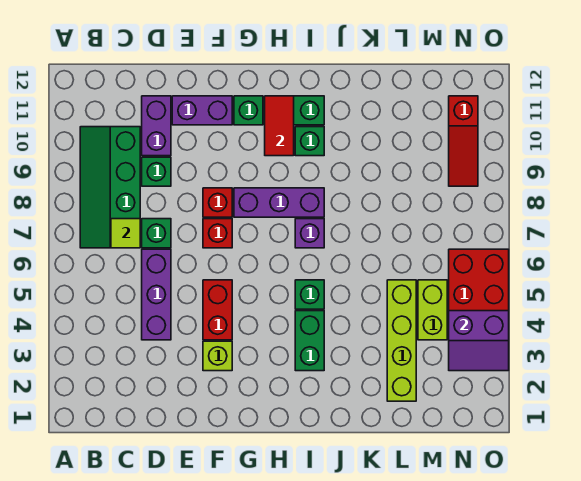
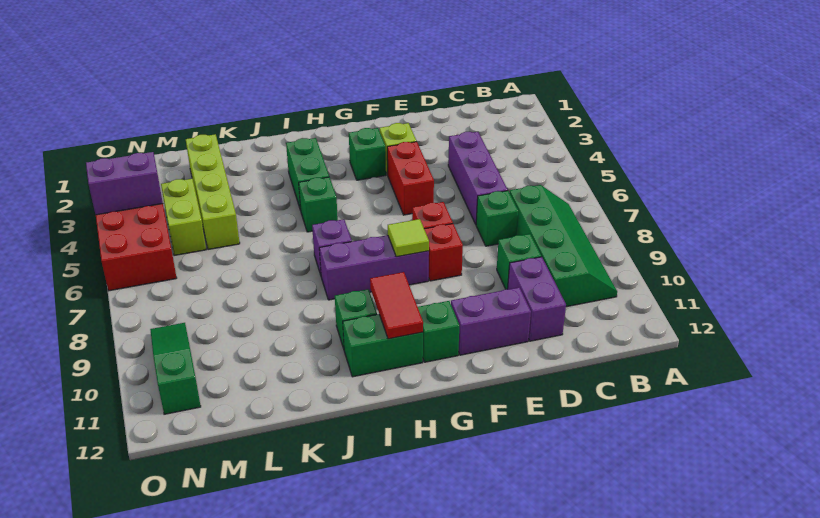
lime tile C7 level 2 -> lime tile G8 level 2
none -> green brick G3 level 1
red slope N9:N11 level 1 top 11 -> green slope N9:N11 level 1 top 11

